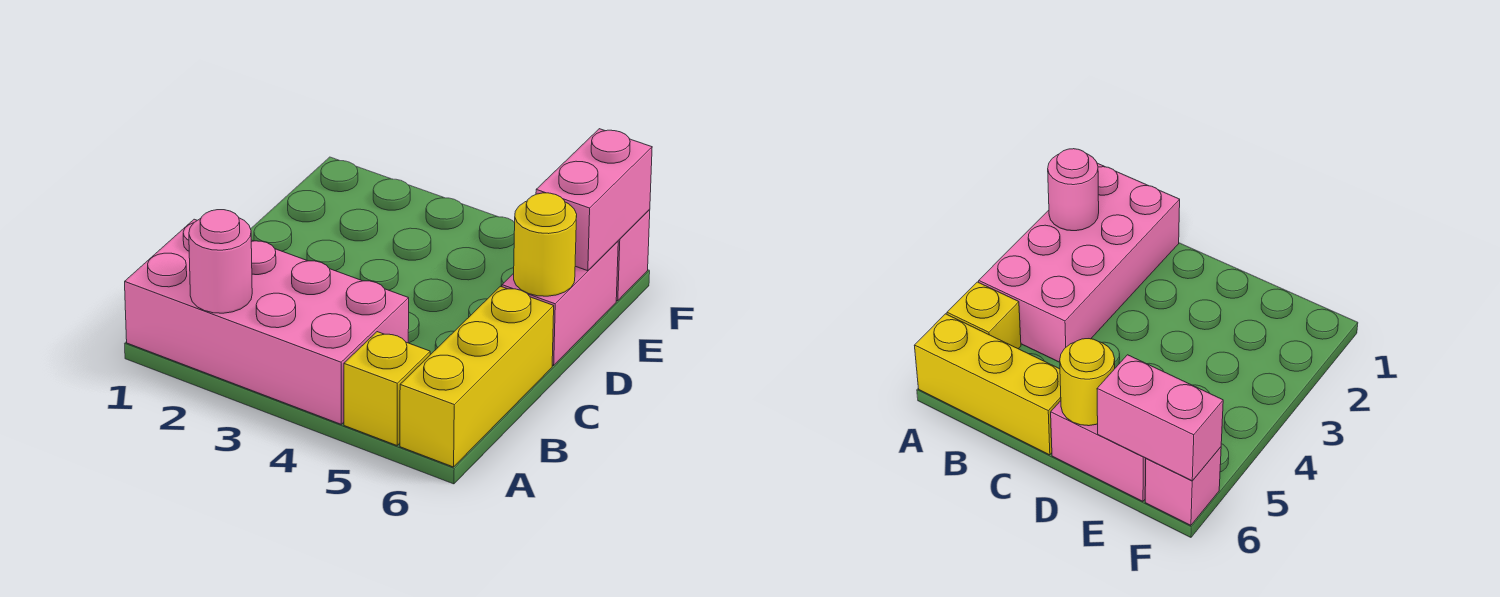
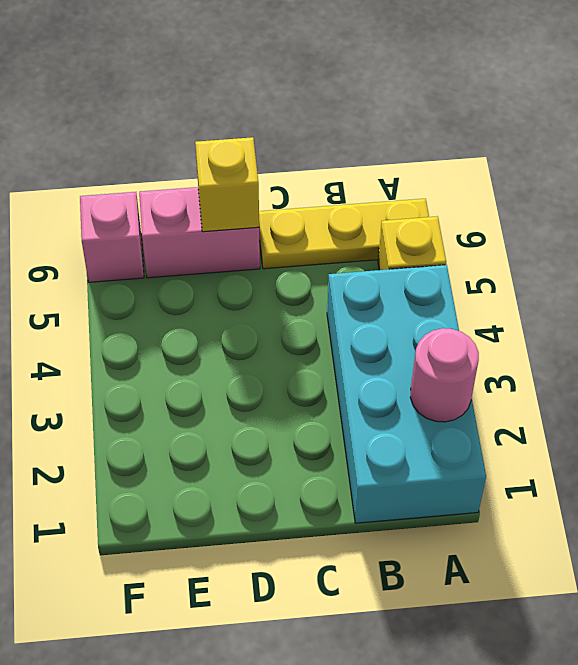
pink brick A1:B4 level 1 -> cyan brick A1:B4 level 1
yellow brick A6:C6 level 1 -> yellow plate A6:C6 level 1
yellow round brick D6 level 2 -> yellow brick D6 level 2
pink brick E6:F6 level 2 -> none

